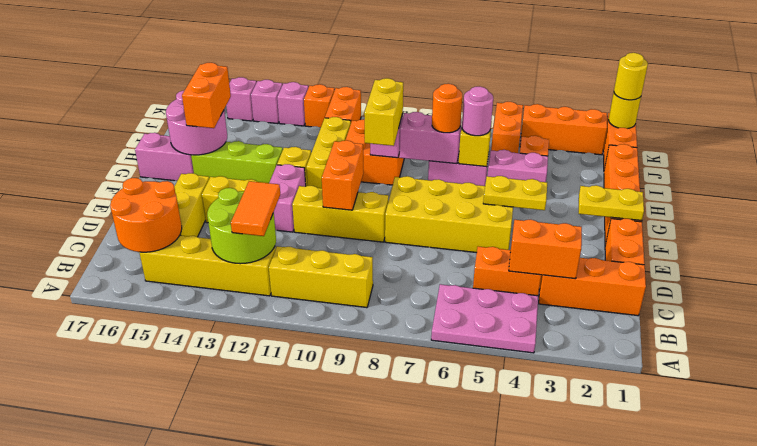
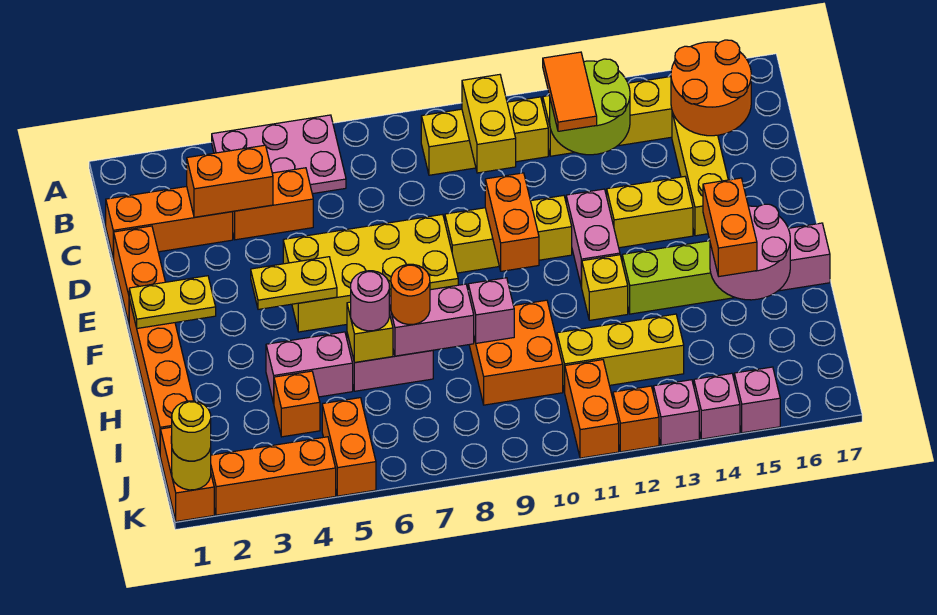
yellow brick G9:H9 level 3 -> yellow brick B10:C10 level 2
yellow brick G11:I11 level 1 -> yellow brick I11:I13 level 1

